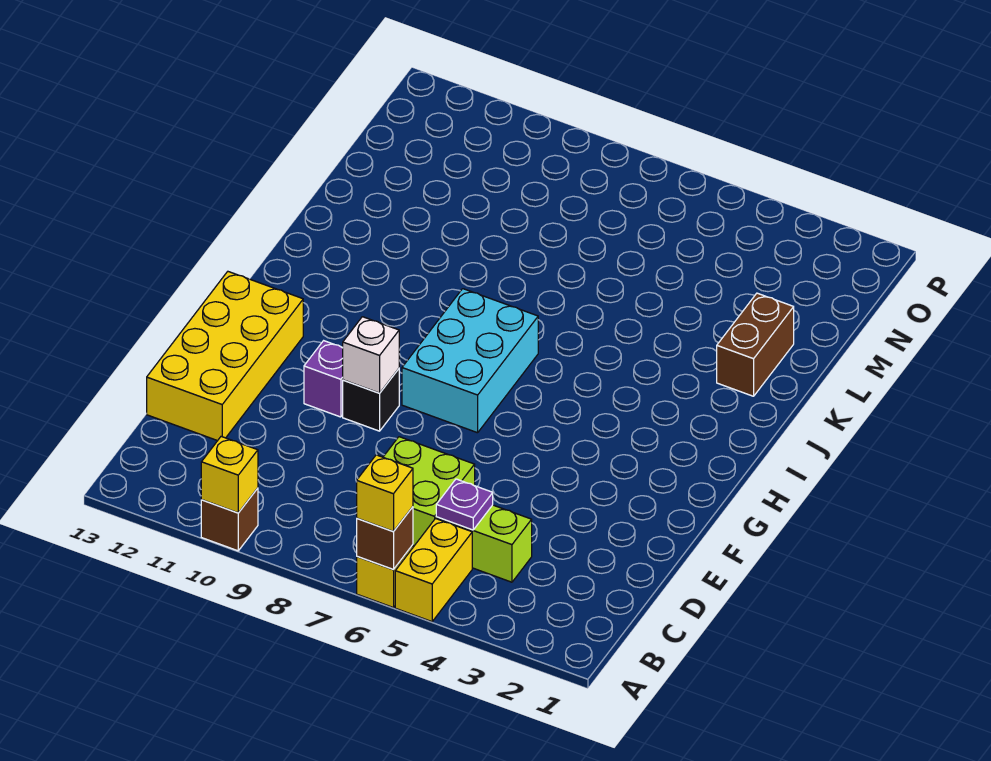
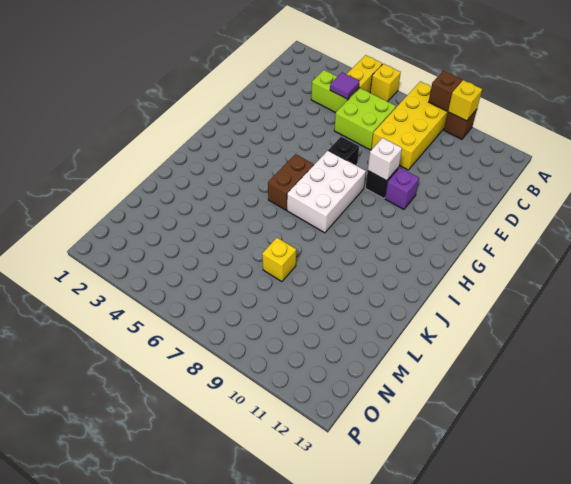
brown brick A6 level 2 -> brown brick A9 level 2
yellow brick A6 level 3 -> yellow brick L8 level 1
purple plate C5 level 2 -> purple tile C5 level 2
yellow brick D12:G13 level 1 -> yellow brick A8:D9 level 1
none -> black brick F7 level 1
cyan brick G7:I8 level 1 -> white brick G7:I8 level 1
brown brick K2:L2 level 1 -> brown brick H6:I6 level 1

